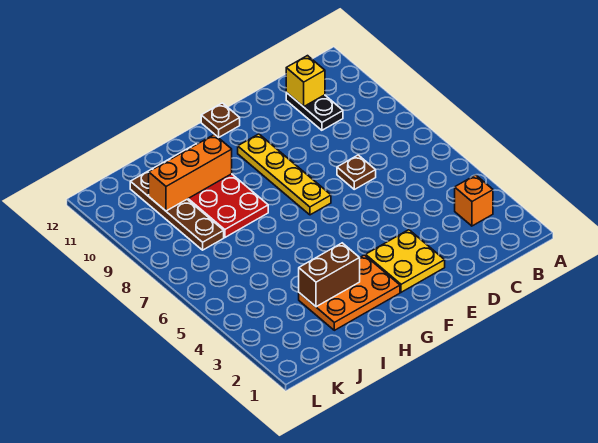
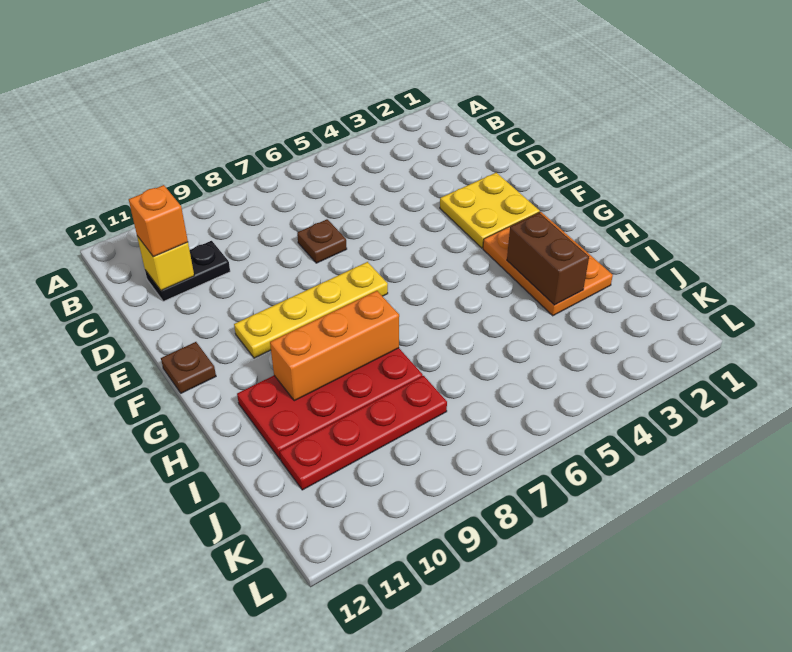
orange brick B3 level 1 -> orange brick C11 level 3
orange brick H10:J10 level 2 -> orange brick H8:H10 level 2
brown plate J8:J11 level 1 -> red plate J8:J11 level 1

